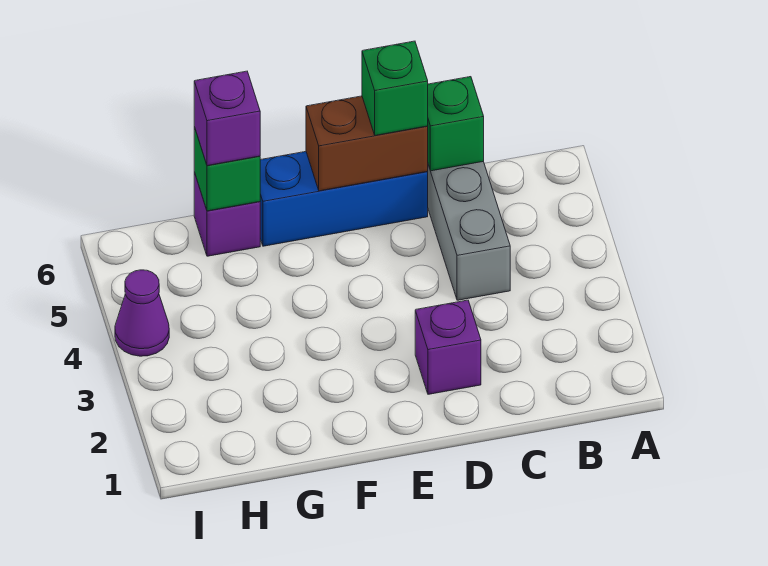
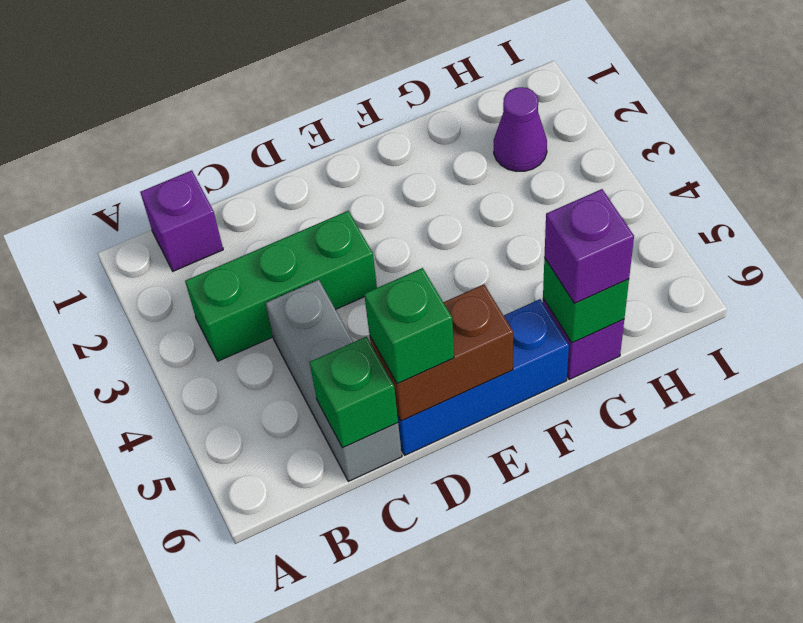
none -> green brick B3:D3 level 1
purple brick D2 level 1 -> purple brick B1 level 1
purple cone I4 level 1 -> purple cone H2 level 1

